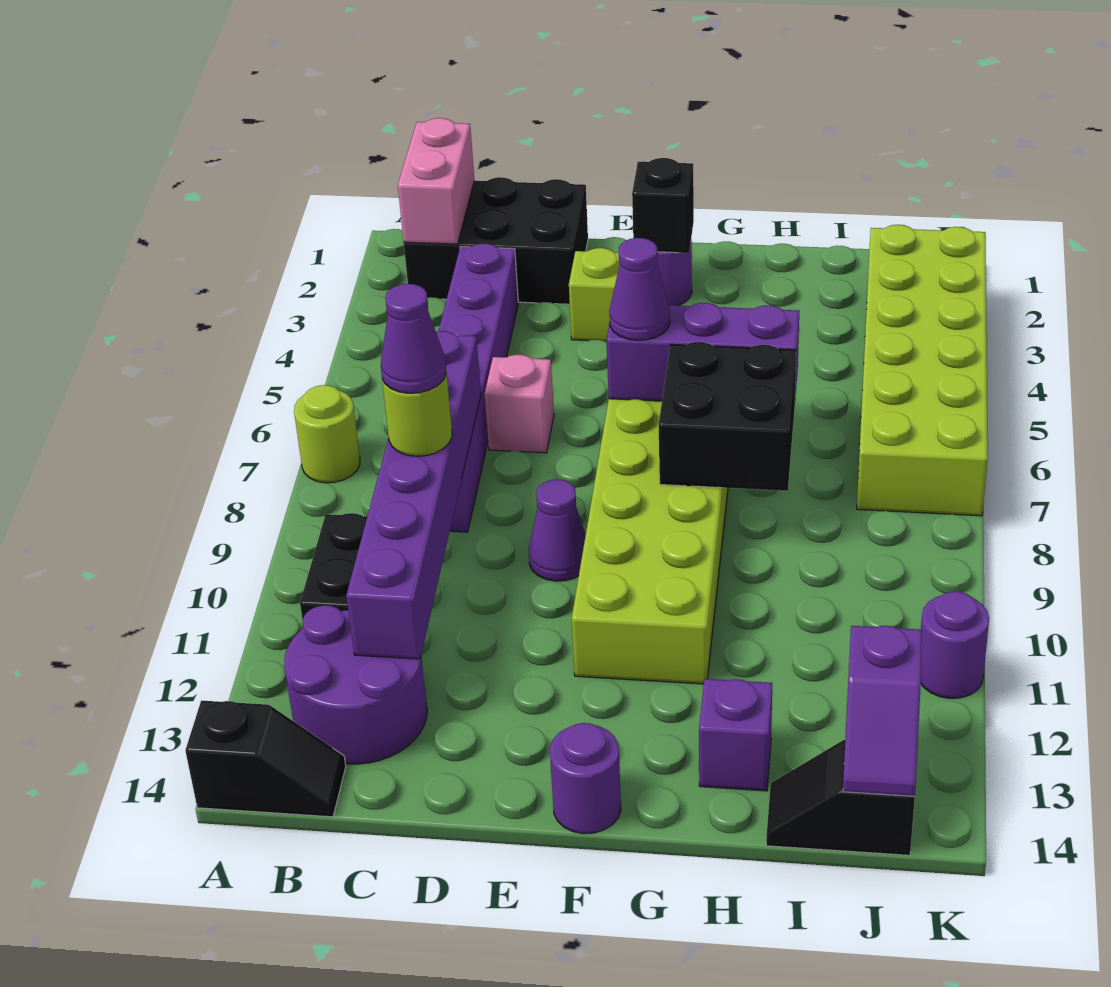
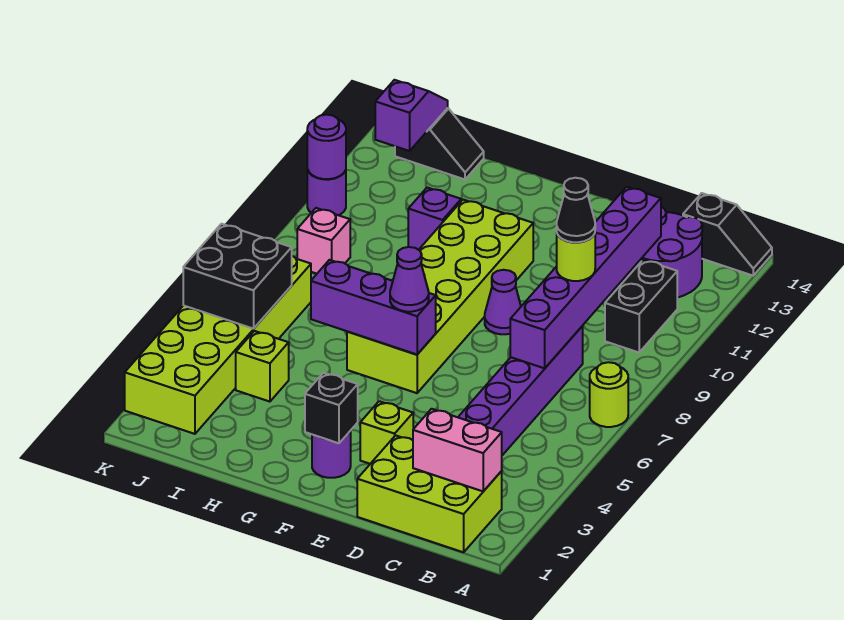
black slope A14:B14 level 1 top A -> black slope A14:B14 level 1 top B
black brick B1:D2 level 1 -> lime brick B1:D2 level 1
pink brick B1:B2 level 2 -> pink brick B2:C2 level 2
purple cone C9 level 4 -> black cone C9 level 4
pink brick D6 level 1 -> pink brick J9 level 1
purple round brick F14 level 1 -> purple round brick K11 level 2
black brick G7:H8 level 2 -> black brick J5:K6 level 2
purple brick H13 level 1 -> purple brick H11 level 1
none -> lime brick I4 level 1

